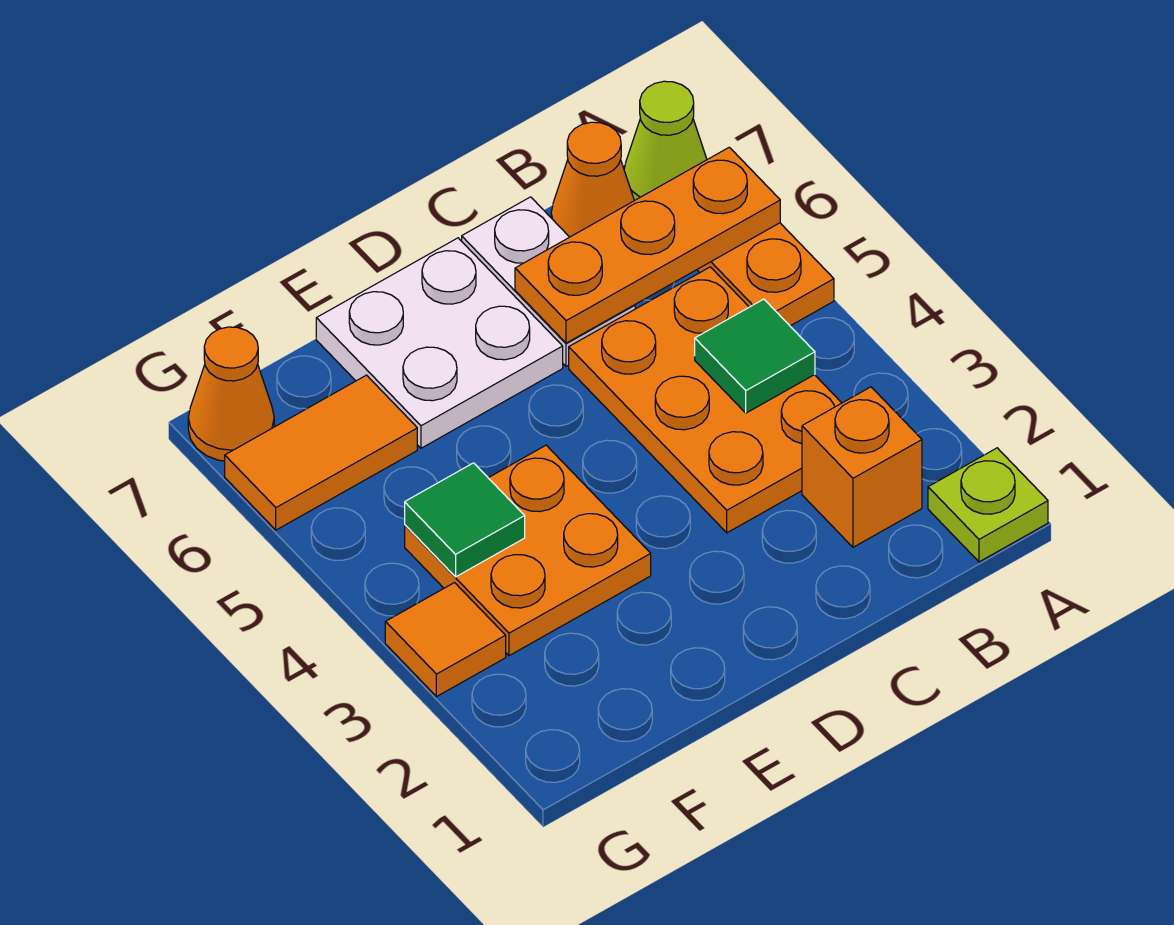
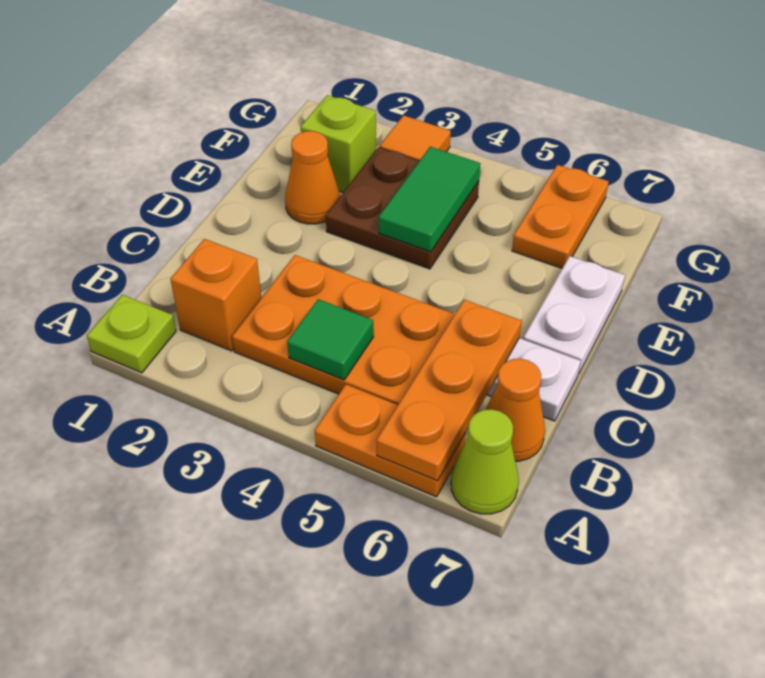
white plate D6:E7 level 1 -> white plate D7:E7 level 1
orange plate E3:F4 level 1 -> brown plate E3:F4 level 1
none -> lime brick F2 level 1
green tile F4 level 2 -> green tile E4:F4 level 2
orange tile F6:G6 level 1 -> orange plate F6:G6 level 1
orange cone G7 level 1 -> orange cone E2 level 1

